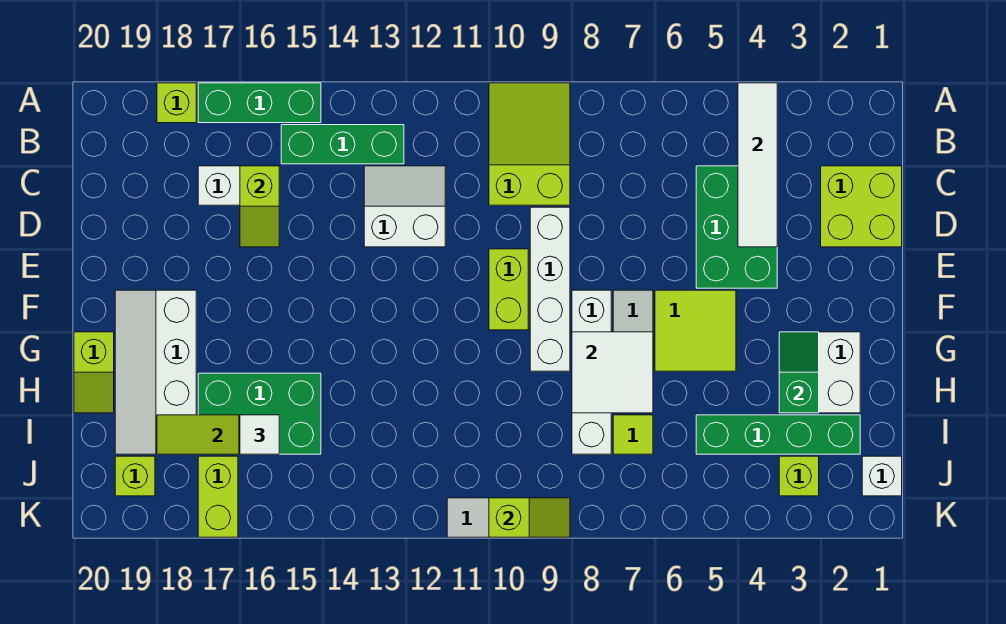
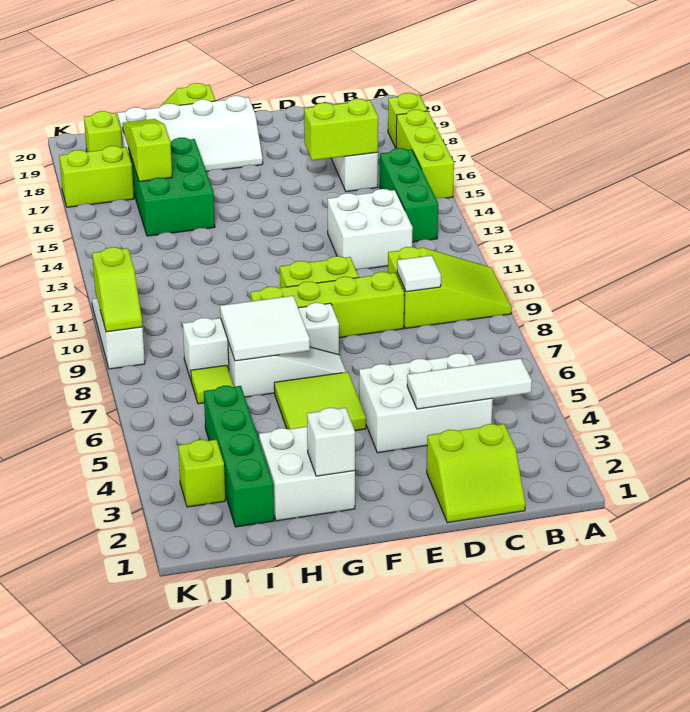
white tile A4:D4 level 2 -> white tile B4:D4 level 2
green brick A15:A17 level 1 -> lime brick A15:A17 level 1
lime brick C1:D2 level 1 -> lime slope C1:D2 level 1 top 2
green brick C4:E5 level 1 -> white brick C4:E5 level 1
white slope C12:D13 level 1 top D -> white brick C12:D13 level 1
lime slope C16:D16 level 2 top C -> lime brick C16:D16 level 2
white brick D9:G9 level 1 -> lime brick D9:G9 level 1
white slope F18:I19 level 1 top 18 -> white slope F18:I19 level 1 top 19
green slope G3:H3 level 2 top H -> none
white tile I16 level 3 -> white tile C9 level 2
white brick J1 level 1 -> white brick G2 level 2

